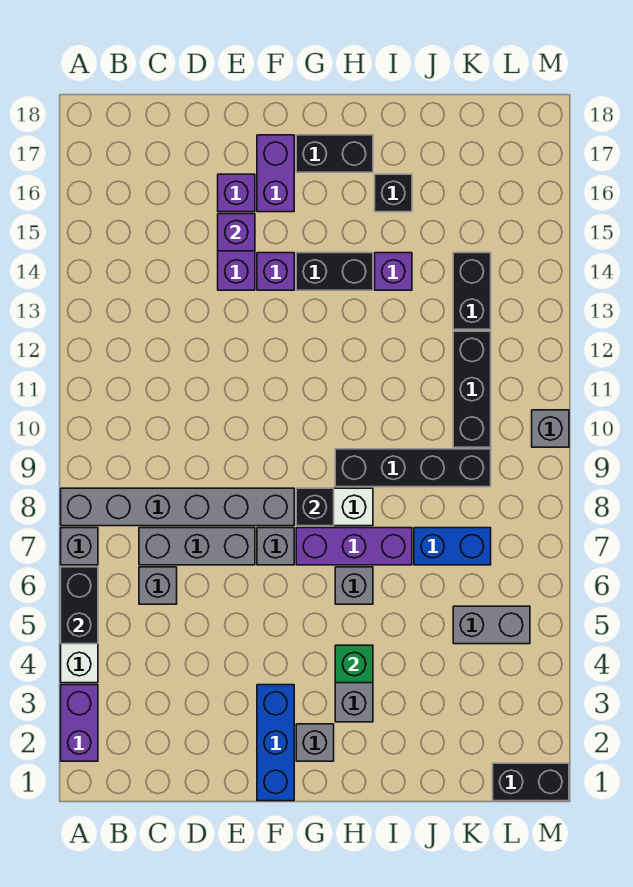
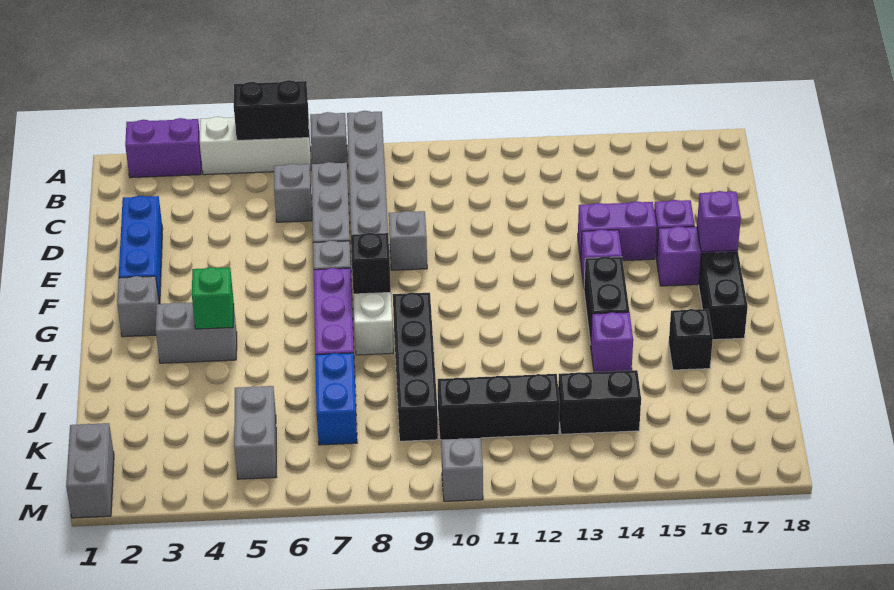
purple brick E15 level 2 -> purple brick F17 level 2
blue brick F1:F3 level 1 -> blue brick D2:F2 level 1
grey brick H6 level 1 -> grey brick E9 level 1
black brick L1:M1 level 1 -> grey brick L1:M1 level 1

